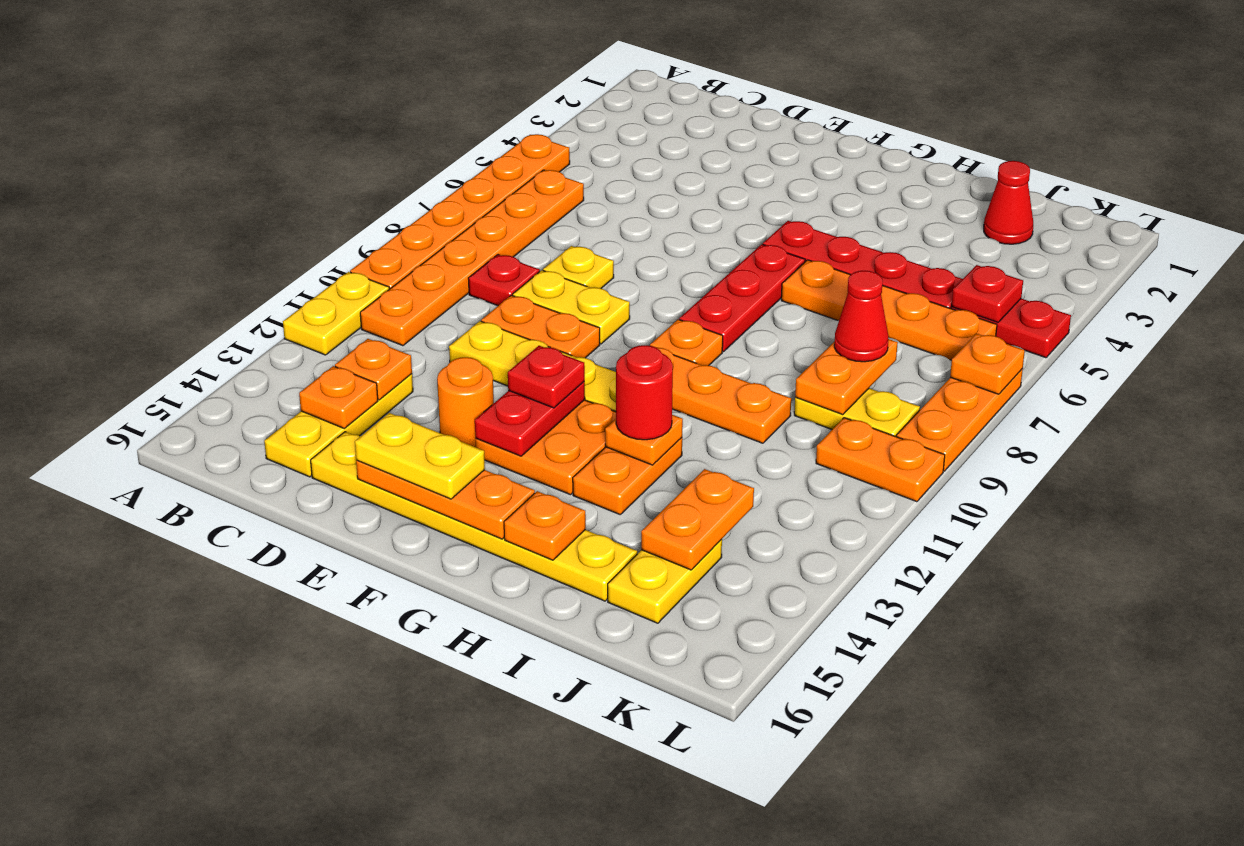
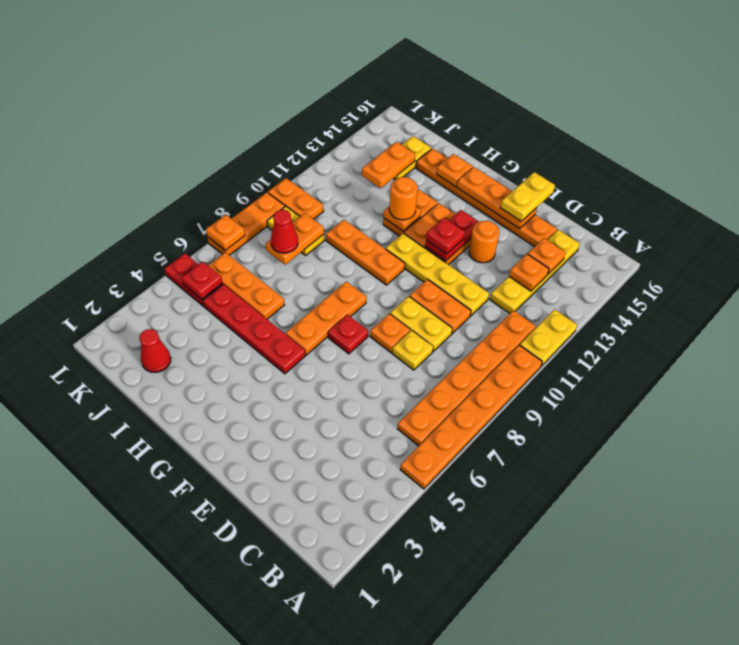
red plate C9 level 1 -> red plate F7 level 1
yellow plate C13:C15 level 1 -> yellow plate C12:C15 level 1
yellow plate D15:I15 level 1 -> orange plate D15:I15 level 1
yellow plate E15:F15 level 3 -> yellow plate E15:E16 level 3
red plate G6:G8 level 1 -> orange plate G6:G8 level 1
orange plate G9 level 1 -> orange plate E8 level 1
orange plate H6:K6 level 1 -> orange plate I6:K6 level 1
red round brick H12 level 3 -> orange round brick H12 level 3

